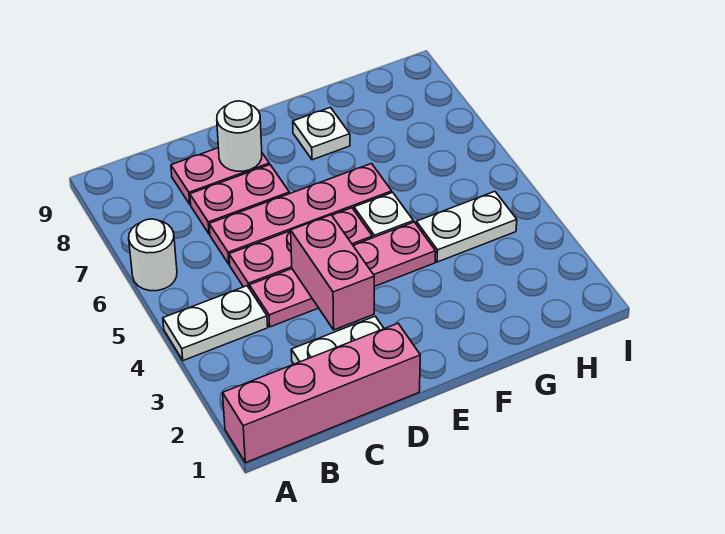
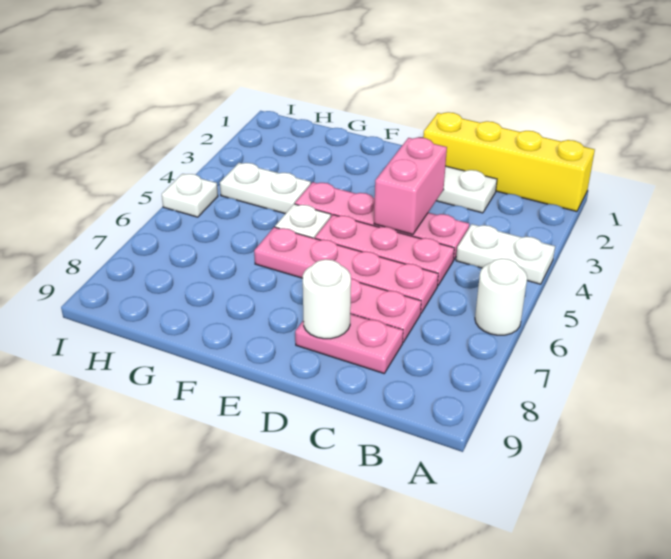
pink brick A1:D1 level 1 -> yellow brick A1:D1 level 1
white plate F8 level 1 -> white plate I5 level 1

